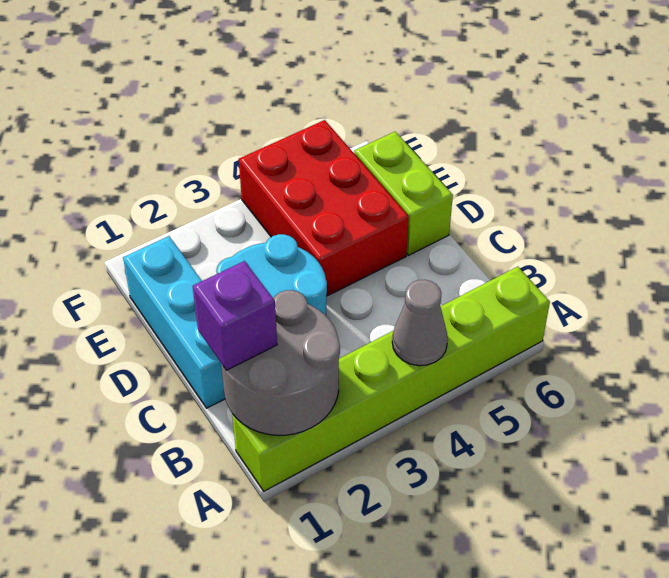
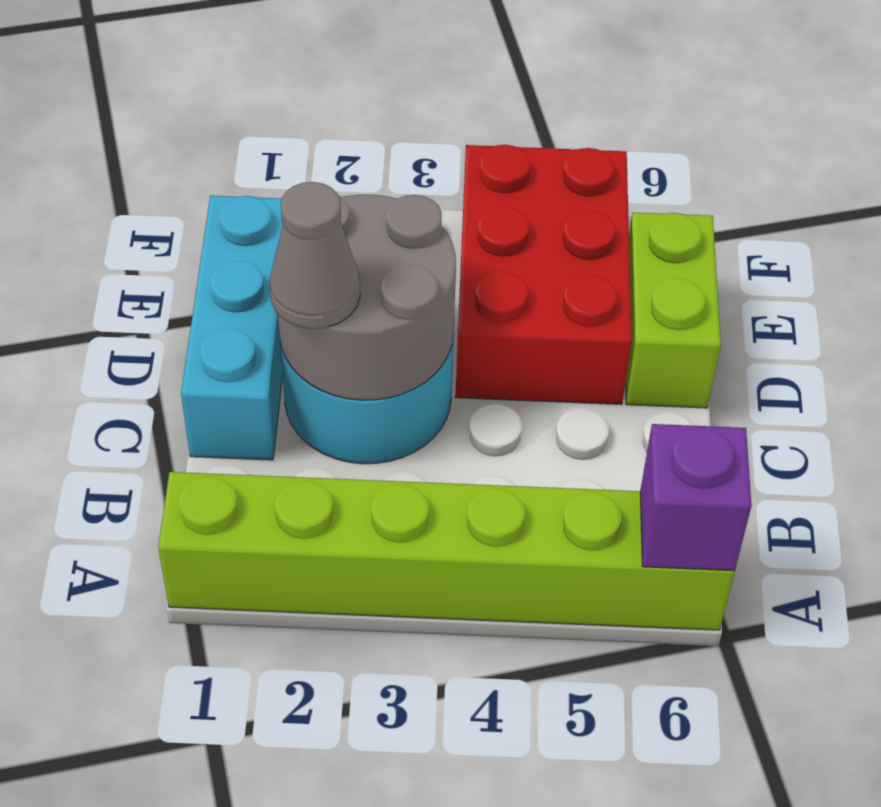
grey round brick A1:B2 level 2 -> grey round brick C2:D3 level 2
grey cone A4 level 2 -> grey cone C2 level 3
purple brick B1 level 3 -> purple brick A6 level 2

